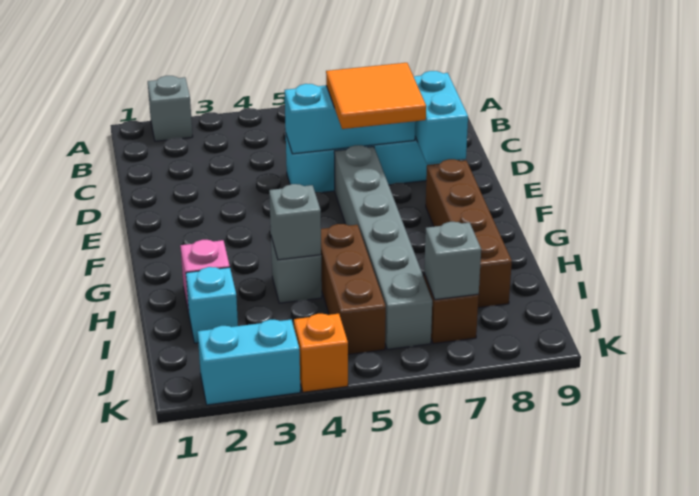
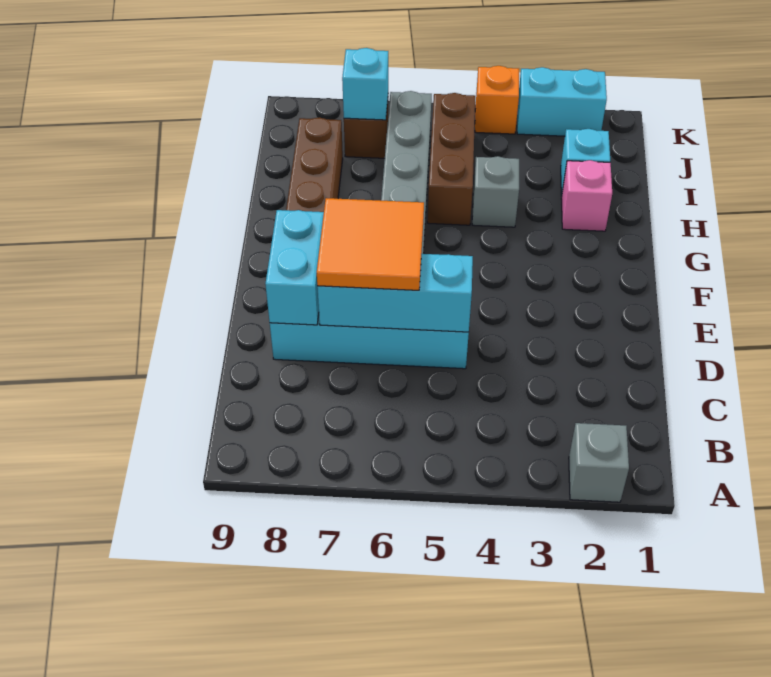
grey brick H4 level 2 -> none
grey brick J7 level 2 -> cyan brick J7 level 2

